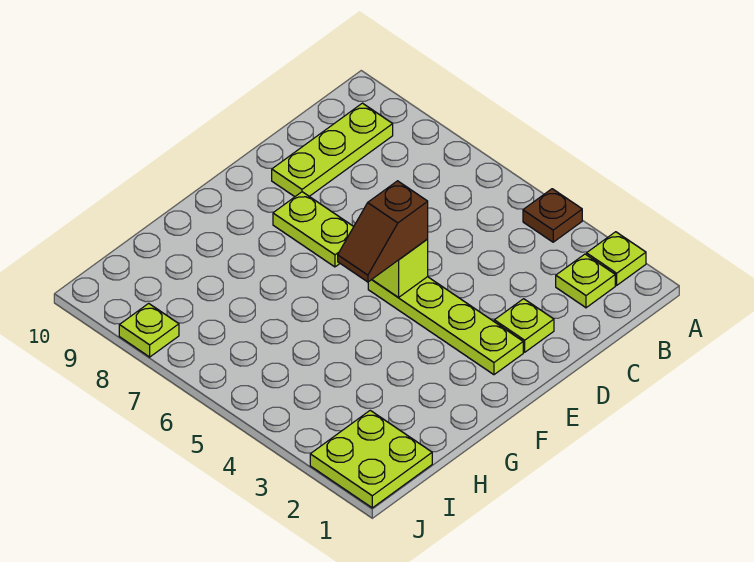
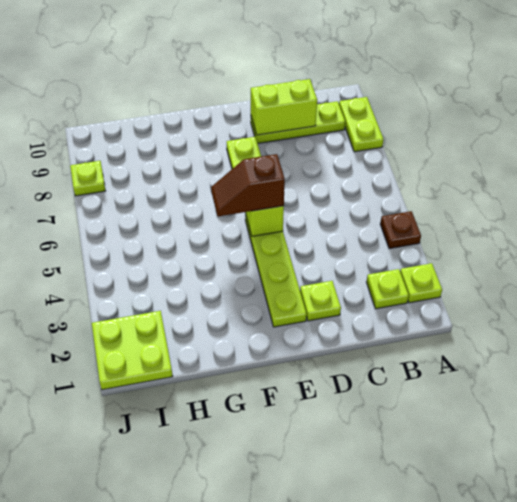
none -> lime plate A8:A9 level 1
none -> lime brick C9:D9 level 2

